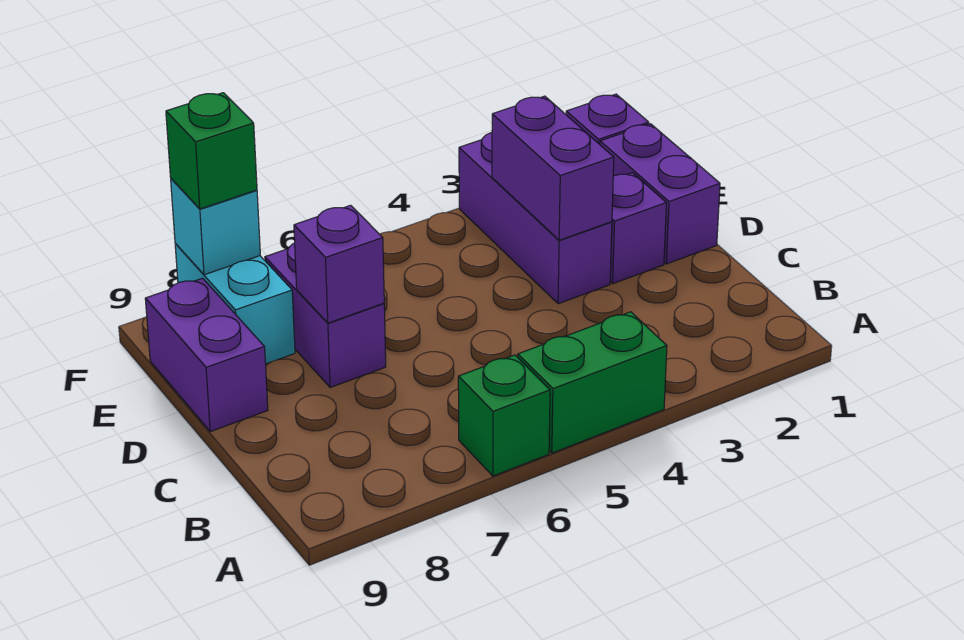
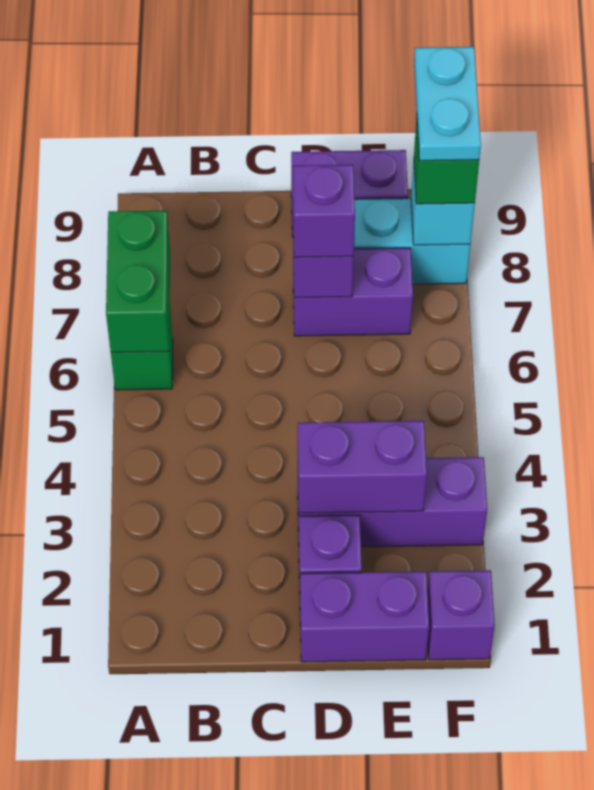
green brick A4:A5 level 1 -> green brick A6:A7 level 2
none -> purple brick D7 level 3
none -> cyan plate F8:F9 level 4

